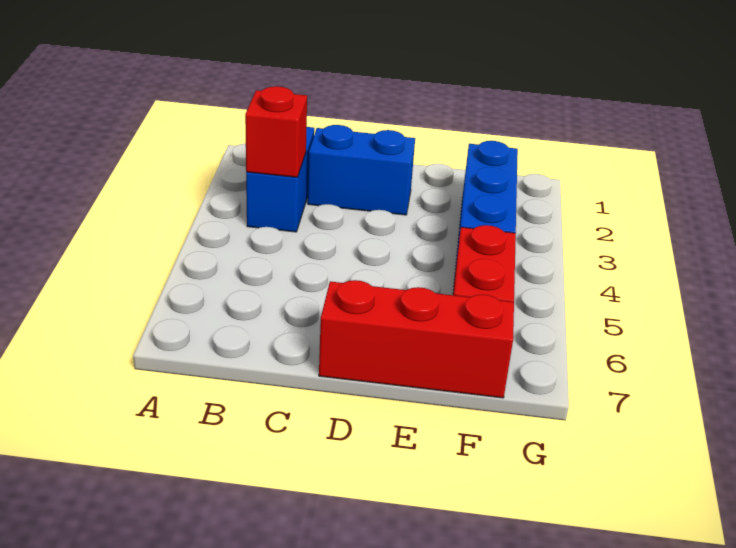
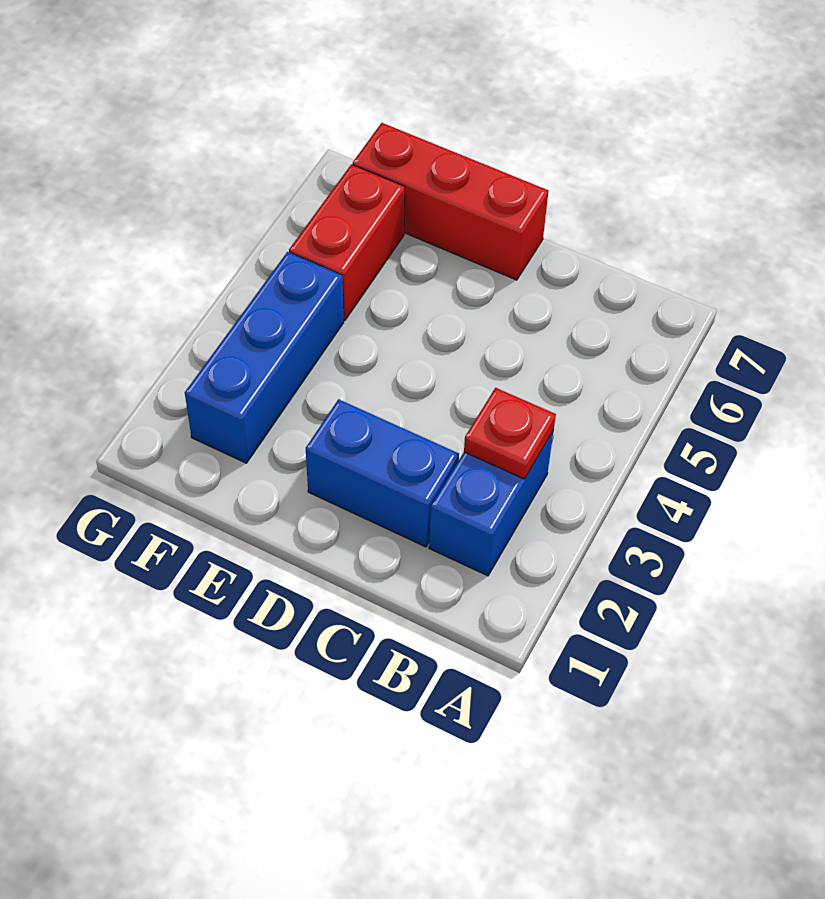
red brick B3 level 2 -> red plate B3 level 2

